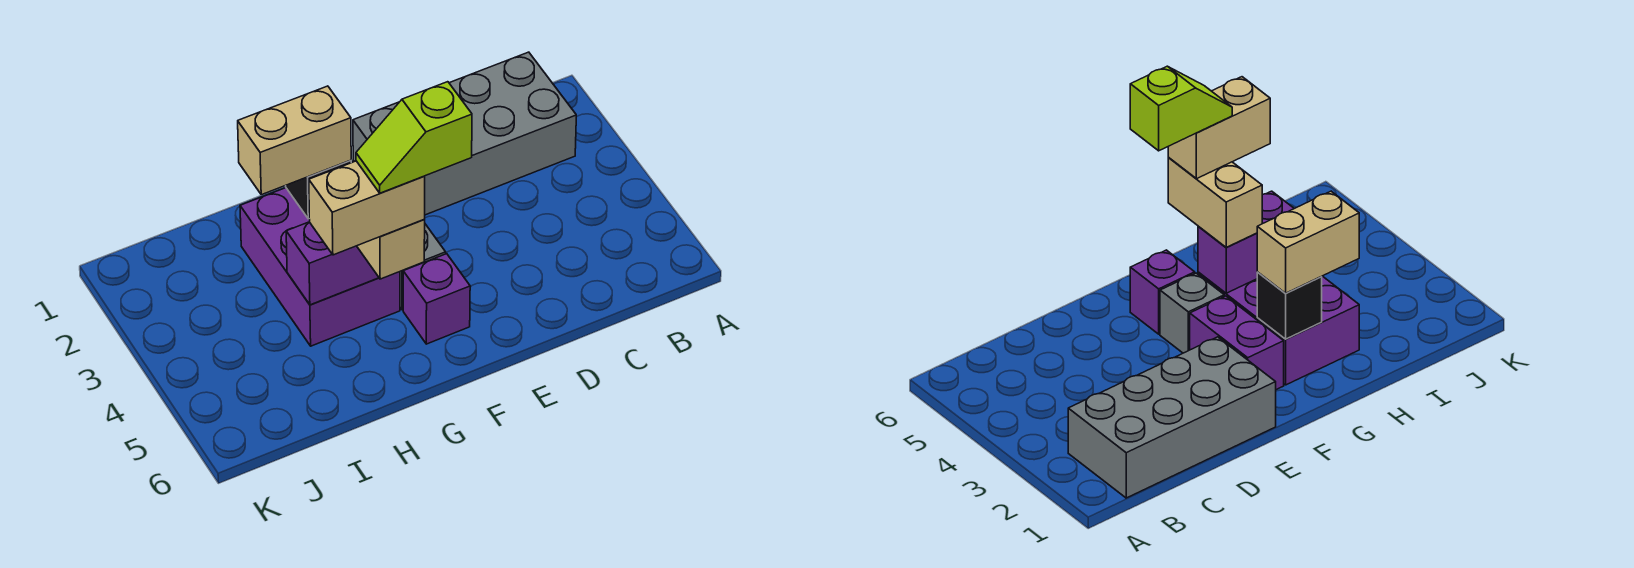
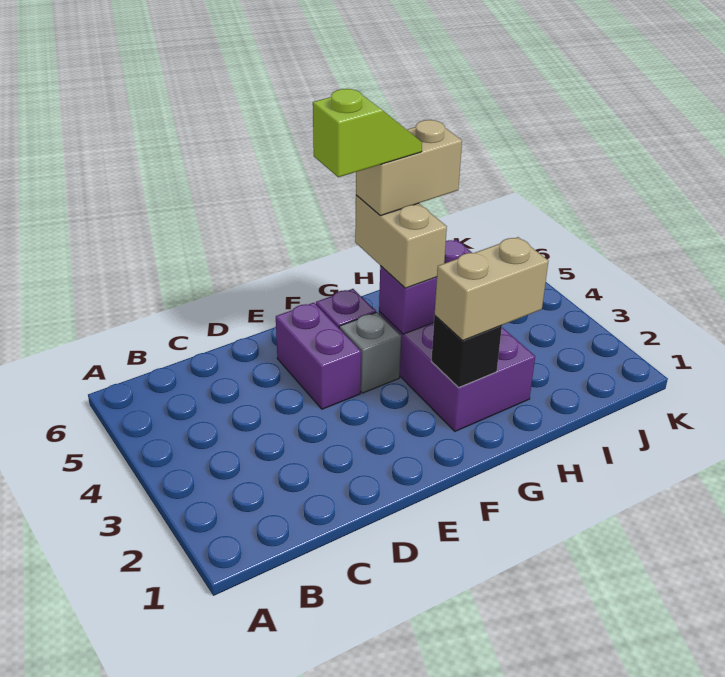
grey brick B1:E2 level 1 -> none
purple brick F2:F3 level 1 -> purple brick E4:E5 level 1

